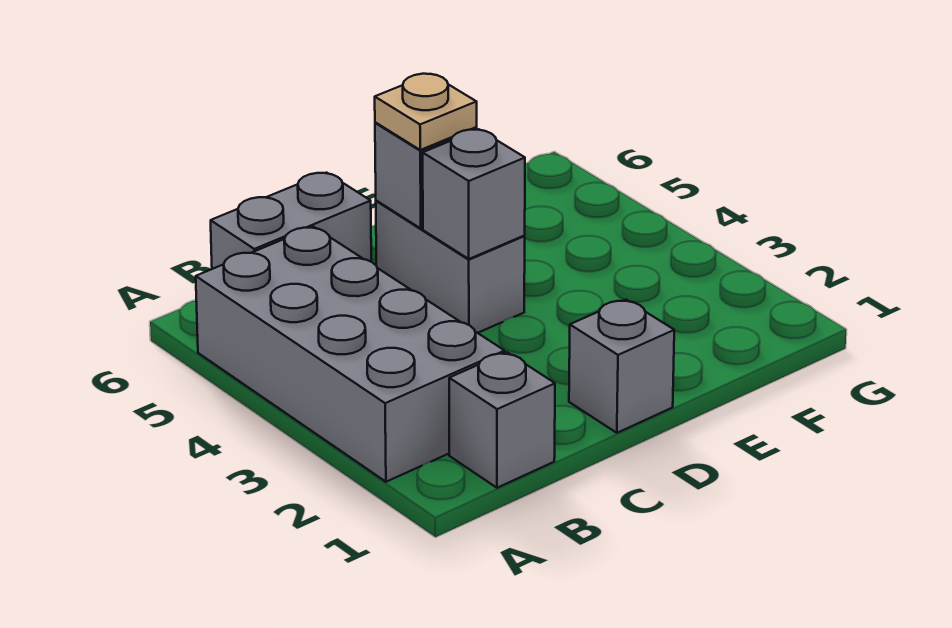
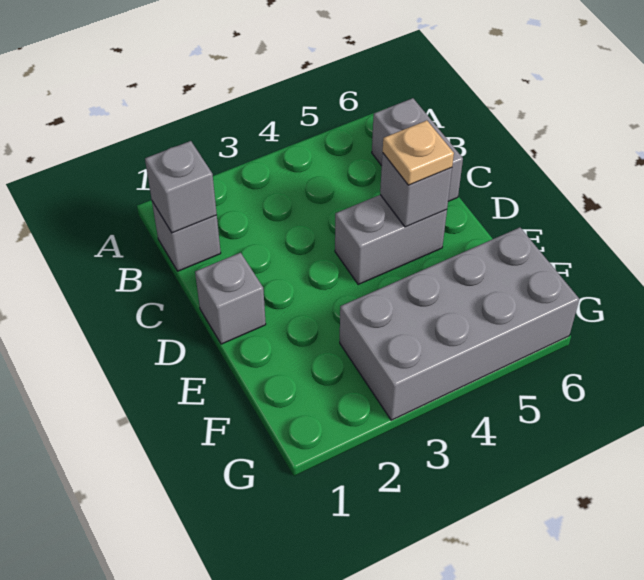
grey brick A2:B5 level 1 -> grey brick F3:G6 level 1
grey brick D4 level 2 -> grey brick B1 level 2

